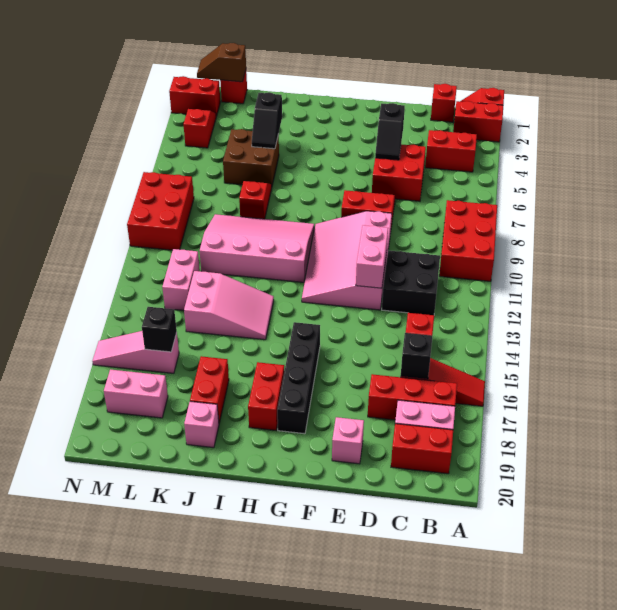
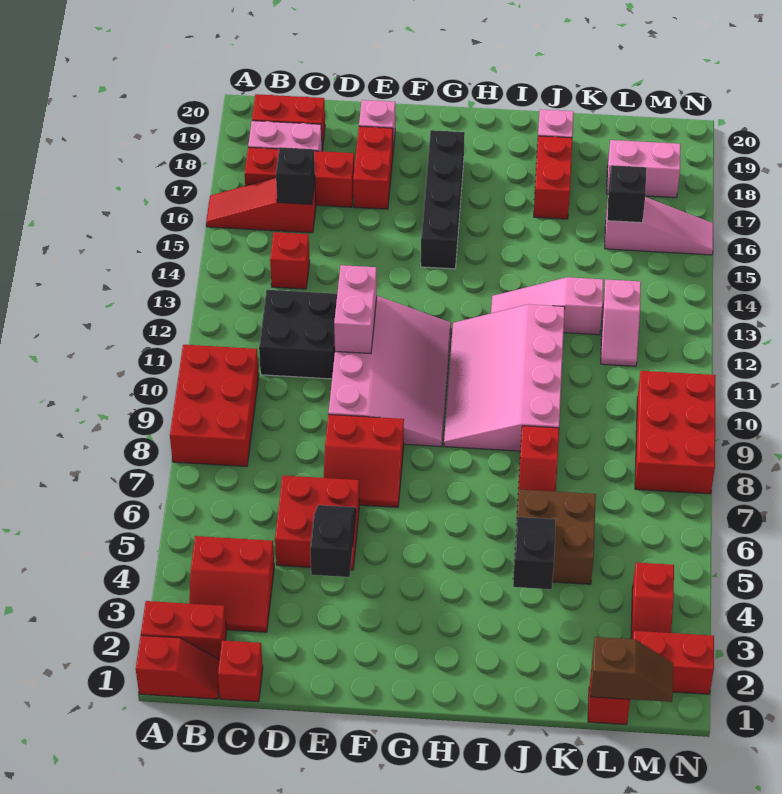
pink slope H9:K11 level 1 top 11 -> pink slope H9:J12 level 1 top J
red brick H17:H18 level 1 -> red brick E17:E18 level 1
pink slope I13:K14 level 1 top K -> pink slope I13:K13 level 1 top K
pink brick L12:L13 level 1 -> pink slope L12:L13 level 1 top 13

